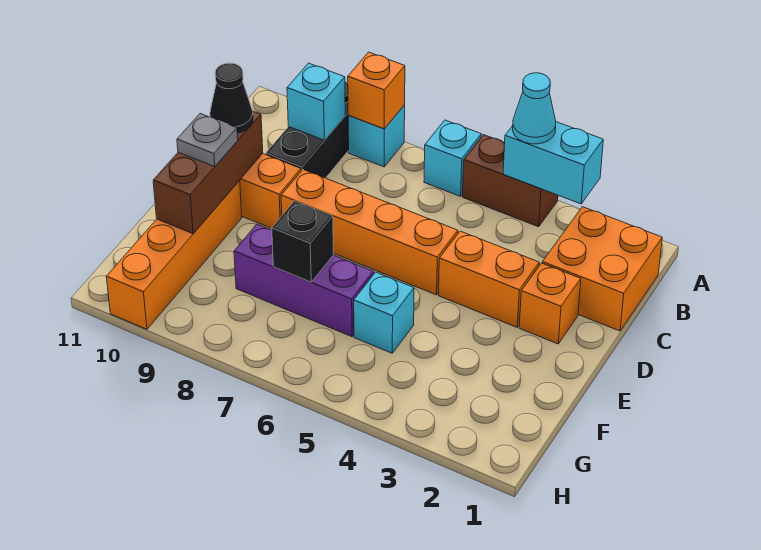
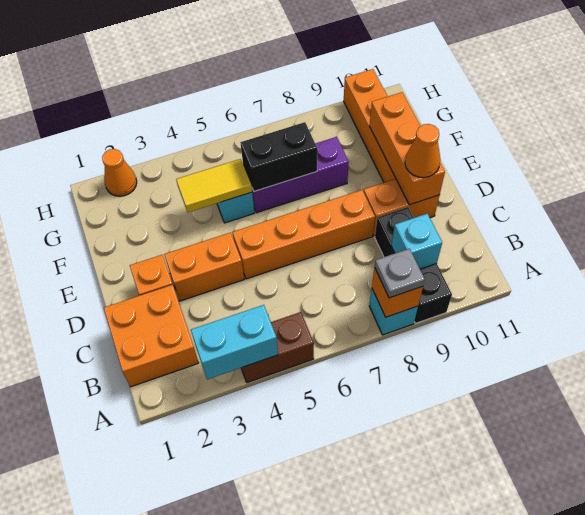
cyan cone A4 level 3 -> none
cyan brick A6 level 1 -> none
brown brick D10:F10 level 2 -> orange brick D10:F10 level 2
black cone D10 level 3 -> orange cone D10 level 3
grey plate E10 level 3 -> grey plate A8 level 3
none -> yellow tile F4:F5 level 2
black brick F7 level 2 -> black brick F6:F7 level 2
none -> orange cone H2 level 1

